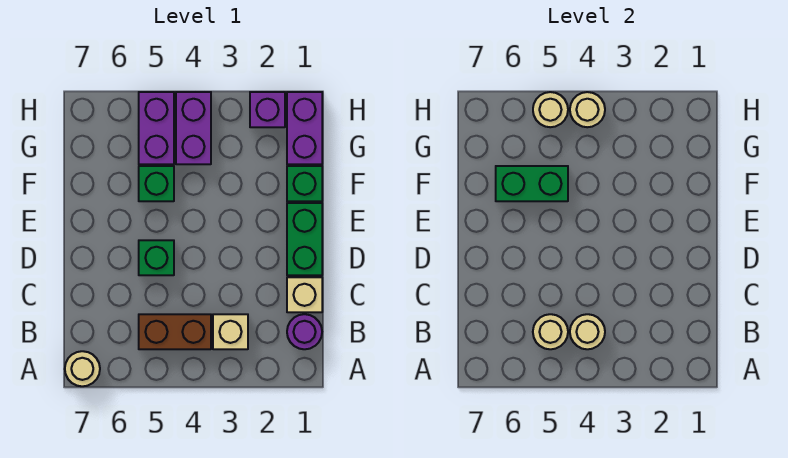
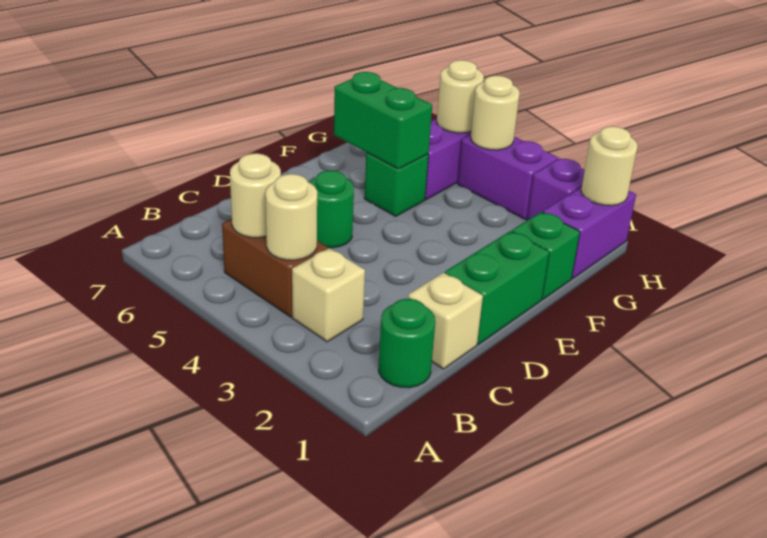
tan round brick A7 level 1 -> tan round brick H1 level 2
purple round brick B1 level 1 -> green round brick B1 level 1
green brick D5 level 1 -> green round brick D5 level 1
purple brick G4:H4 level 1 -> purple brick H3:H4 level 1

